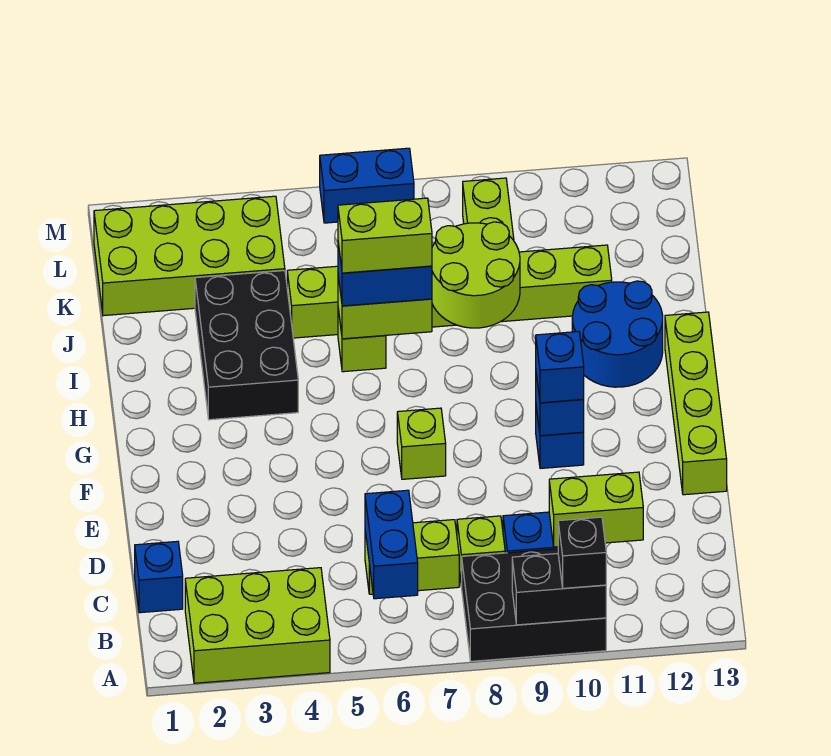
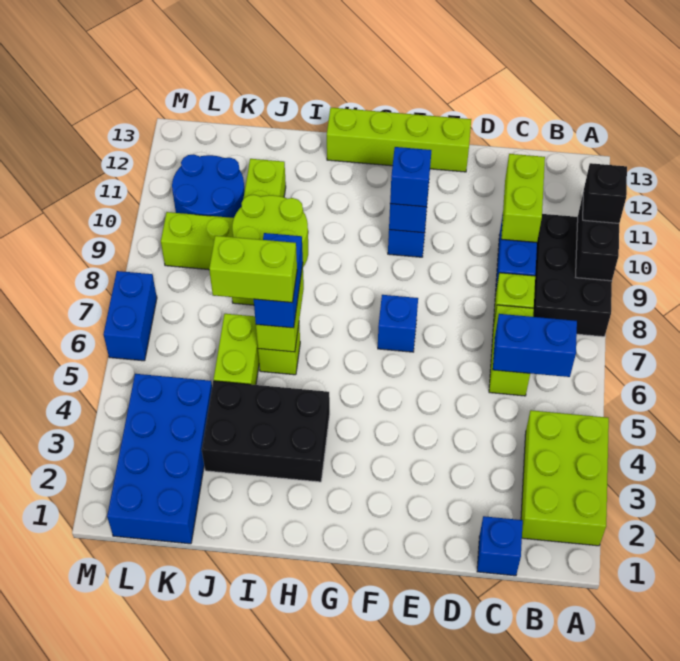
lime brick F7 level 1 -> blue brick F7 level 1
blue round brick H11:I12 level 1 -> blue round brick K10:L11 level 1
lime brick I6:I7 level 4 -> lime brick I6:J6 level 4
lime brick K1:L4 level 1 -> blue brick K1:L4 level 1

